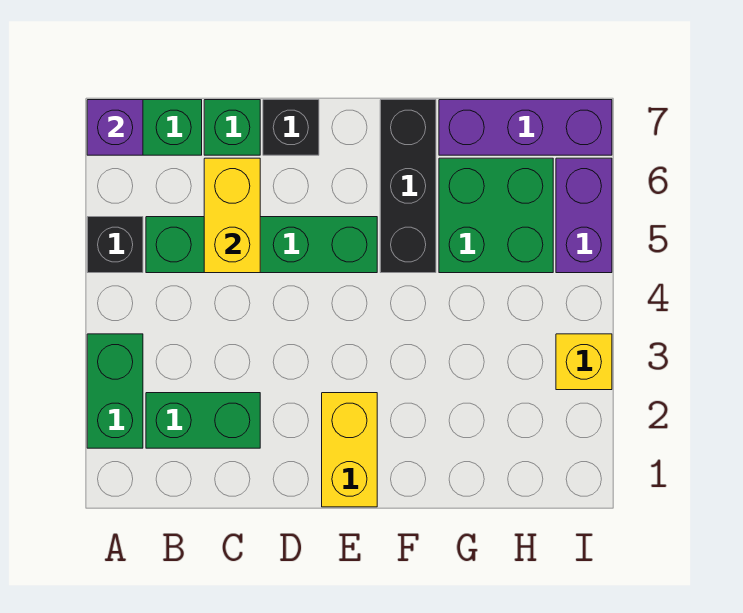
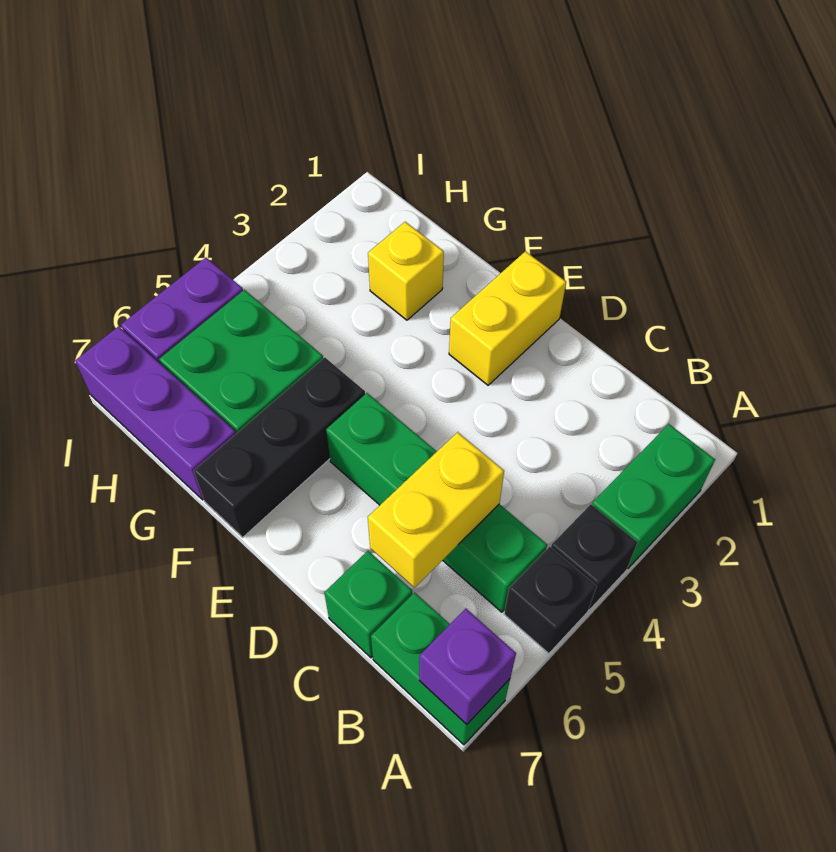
green brick B2:C2 level 1 -> none
black brick D7 level 1 -> black brick A4 level 1
yellow brick I3 level 1 -> yellow brick G2 level 1

